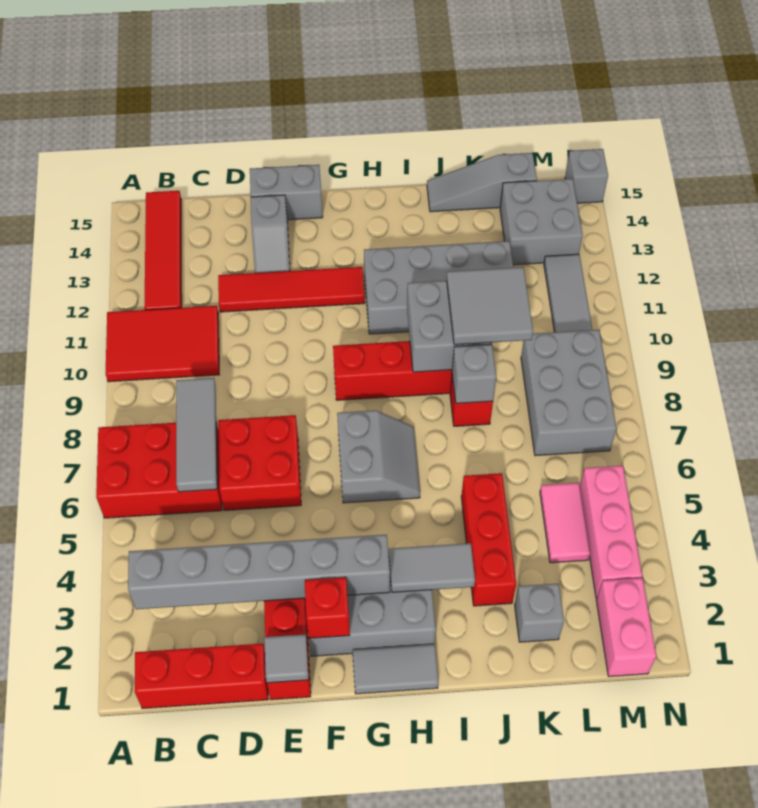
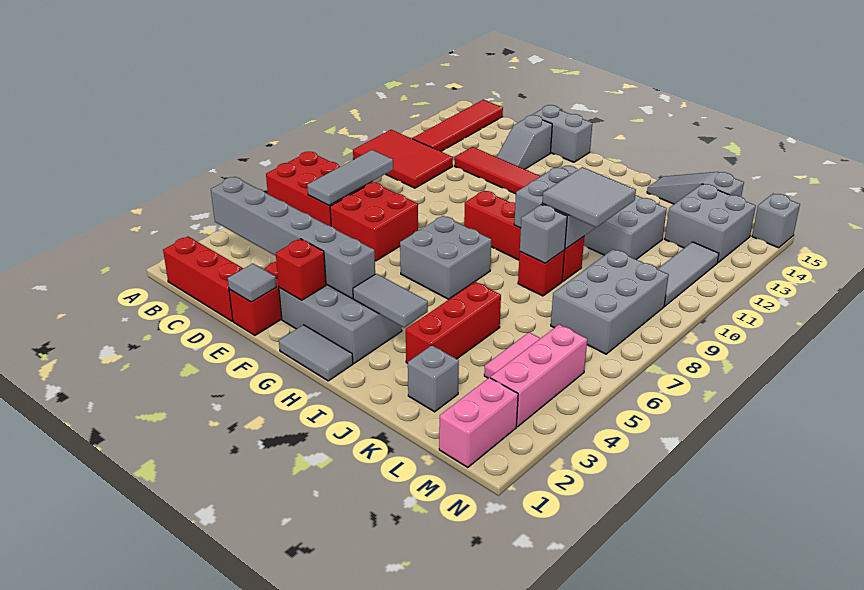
grey slope G6:H7 level 1 top G -> grey brick G6:H7 level 1

